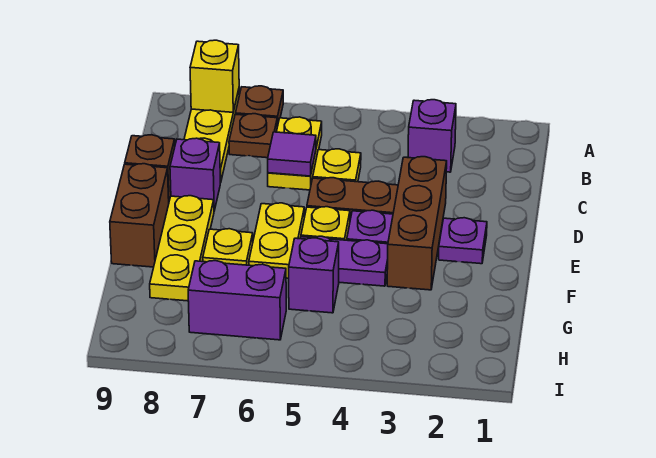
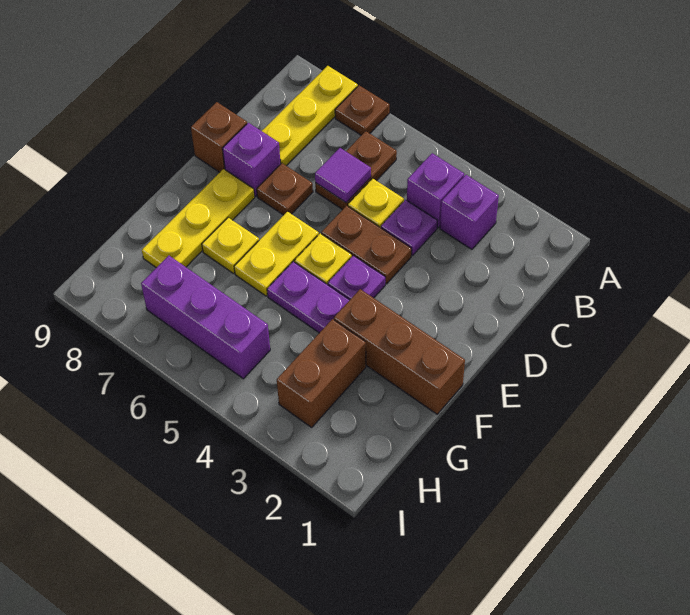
yellow brick A8 level 2 -> none
yellow plate B6:C6 level 1 -> brown plate B6:C6 level 1
brown plate B7 level 1 -> brown plate D7 level 1
brown brick D3:F3 level 1 -> brown brick F1:F3 level 1
purple plate E2 level 1 -> purple plate C4 level 1
brown brick E9:F9 level 1 -> brown brick G3:H3 level 1
purple brick G5 level 1 -> purple brick B4 level 1
purple brick H6:H7 level 1 -> purple brick H5:H7 level 1

